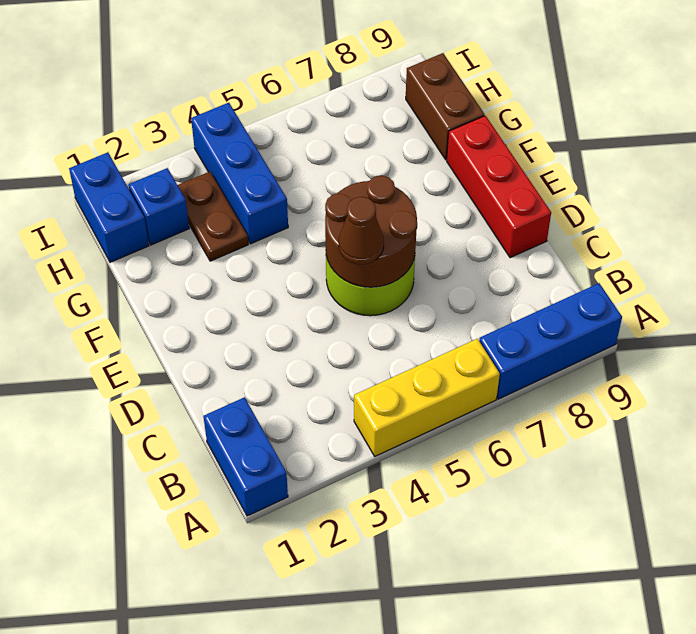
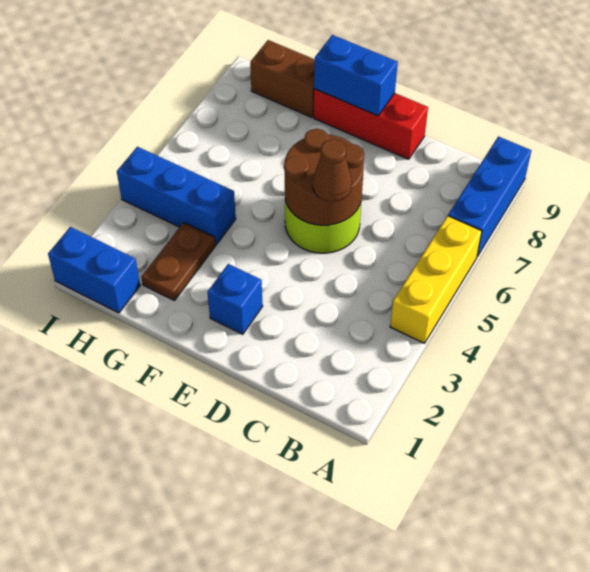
blue brick A1:B1 level 1 -> blue brick E9:F9 level 2
brown plate G3:H3 level 1 -> brown plate G2:G3 level 1
blue brick H2 level 1 -> blue brick E2 level 1

